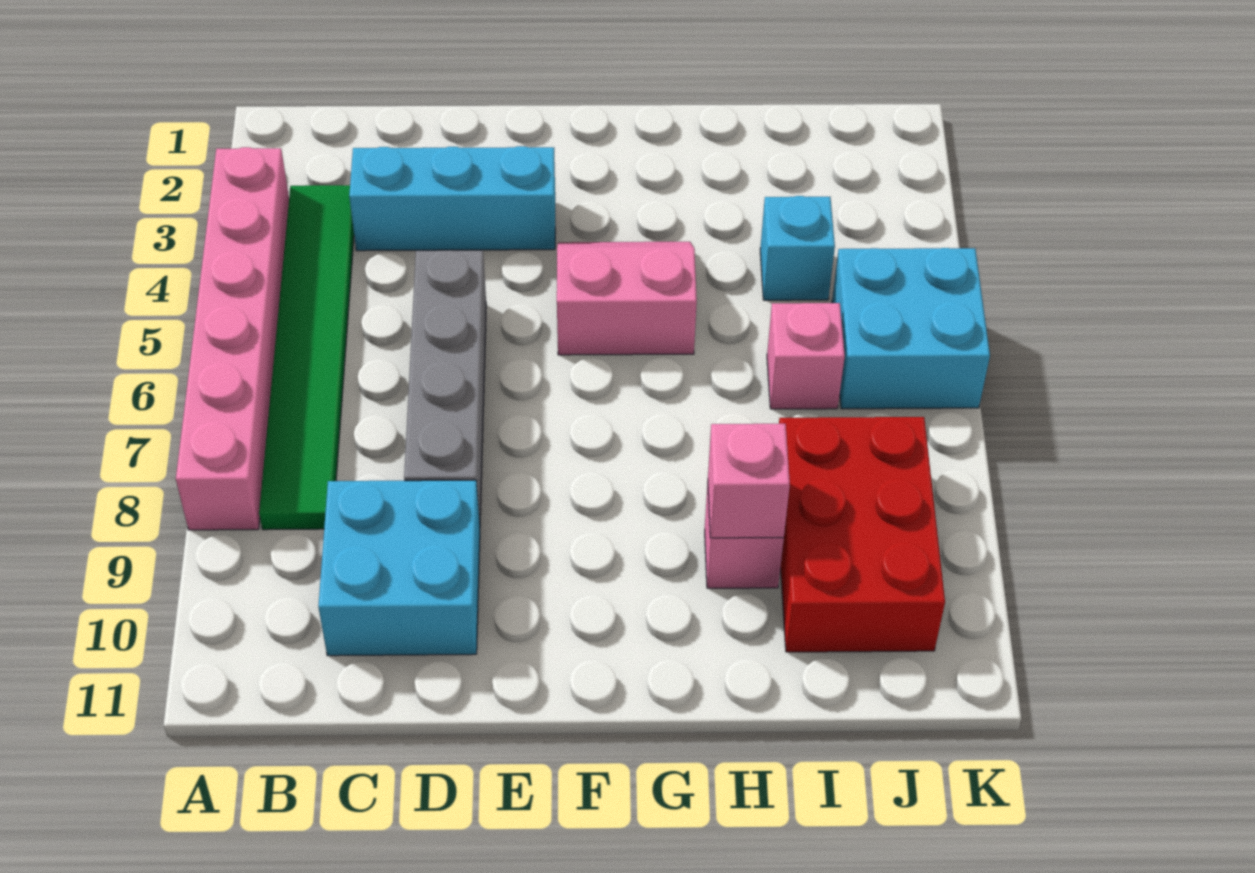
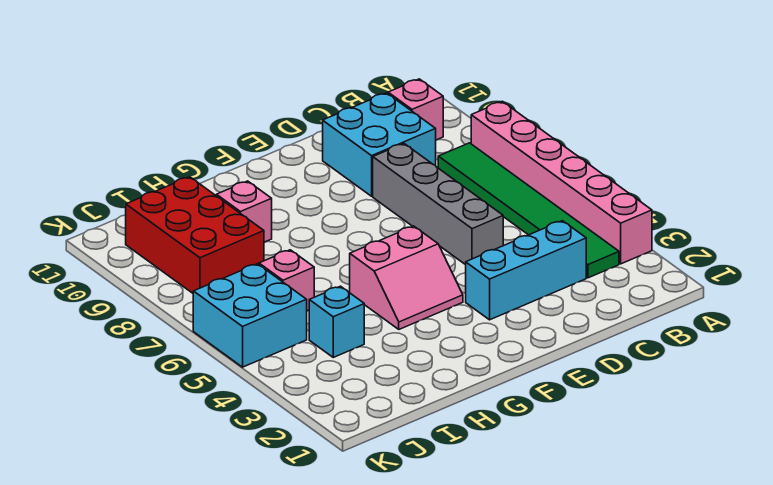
pink brick H9 level 2 -> pink brick B10 level 1

